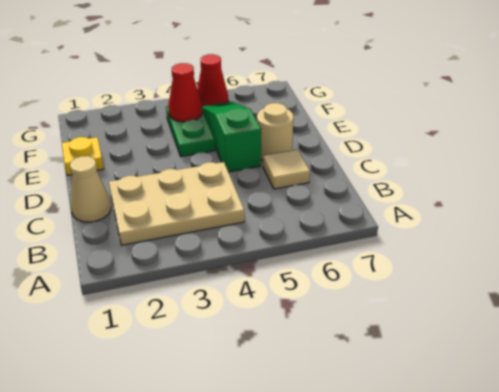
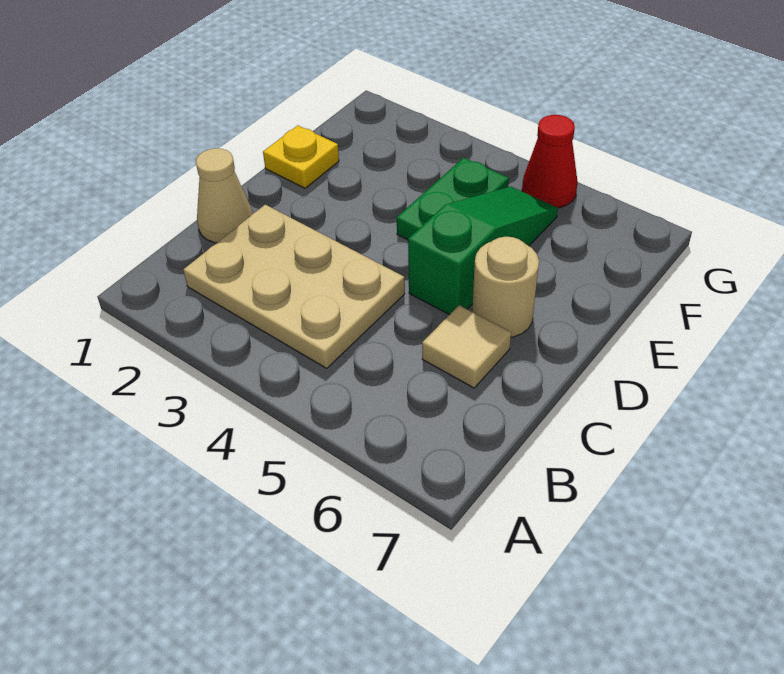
red cone F4 level 2 -> none

